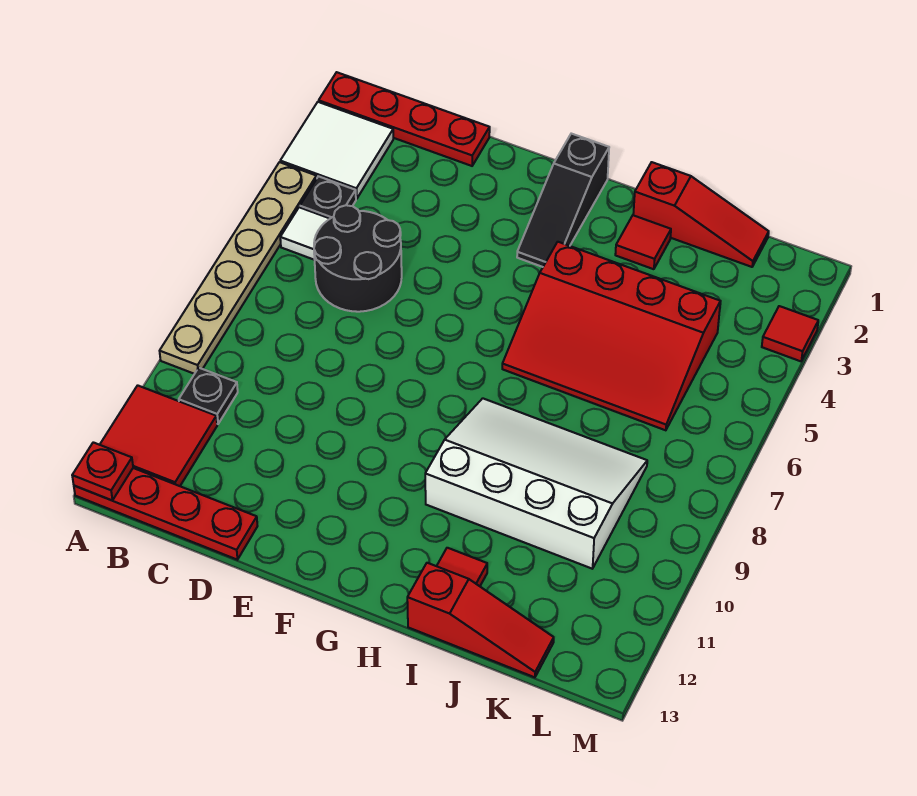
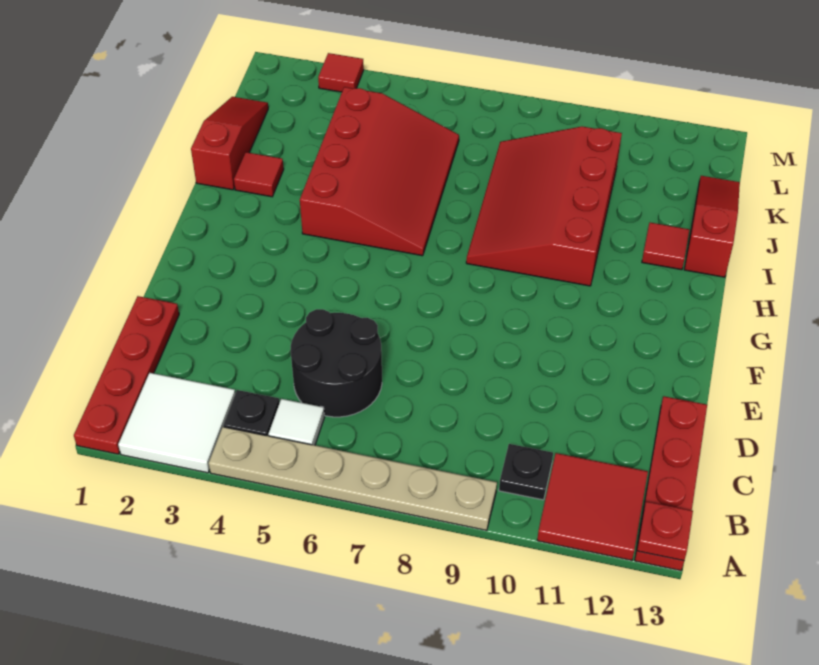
black slope G1:G3 level 1 top 1 -> none
white slope H8:K10 level 1 top 10 -> red slope H8:K10 level 1 top 10

